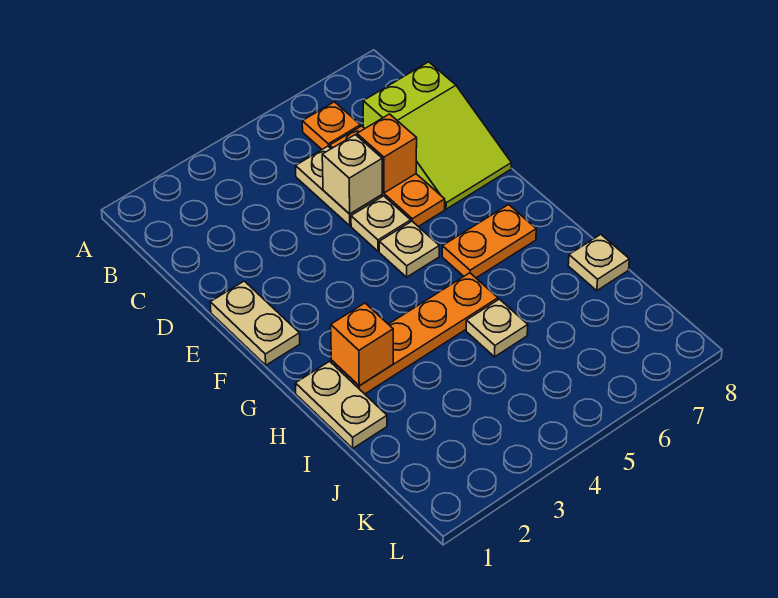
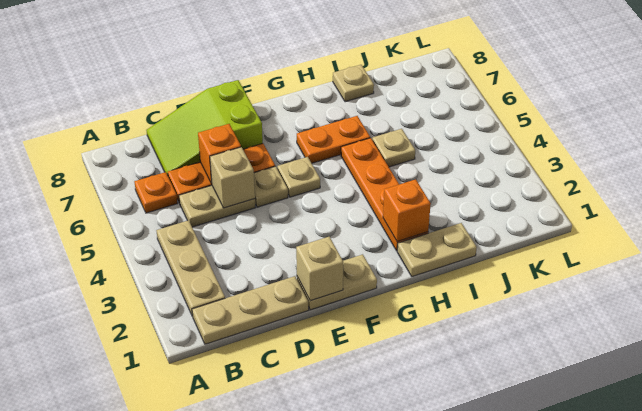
none -> tan plate B1:D1 level 1
none -> tan plate B2:B4 level 1
lime slope C7:E8 level 1 top C -> lime slope C7:E8 level 1 top E
none -> tan brick E1 level 2
orange plate G6:G7 level 1 -> orange plate G6:H6 level 1

